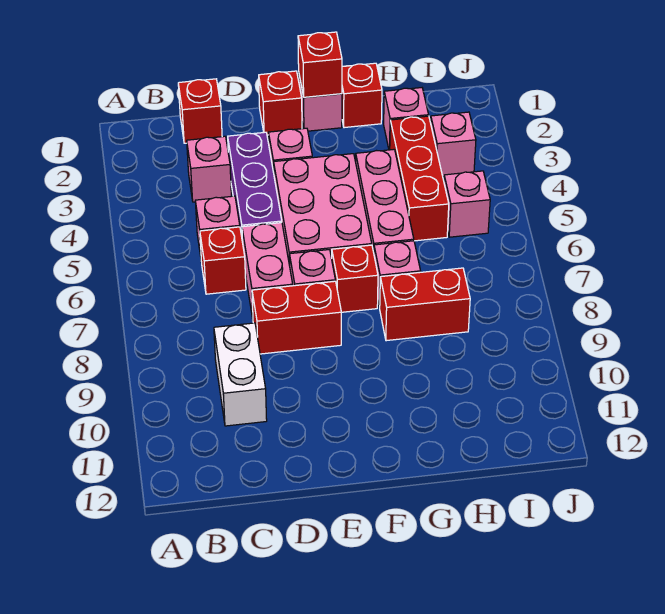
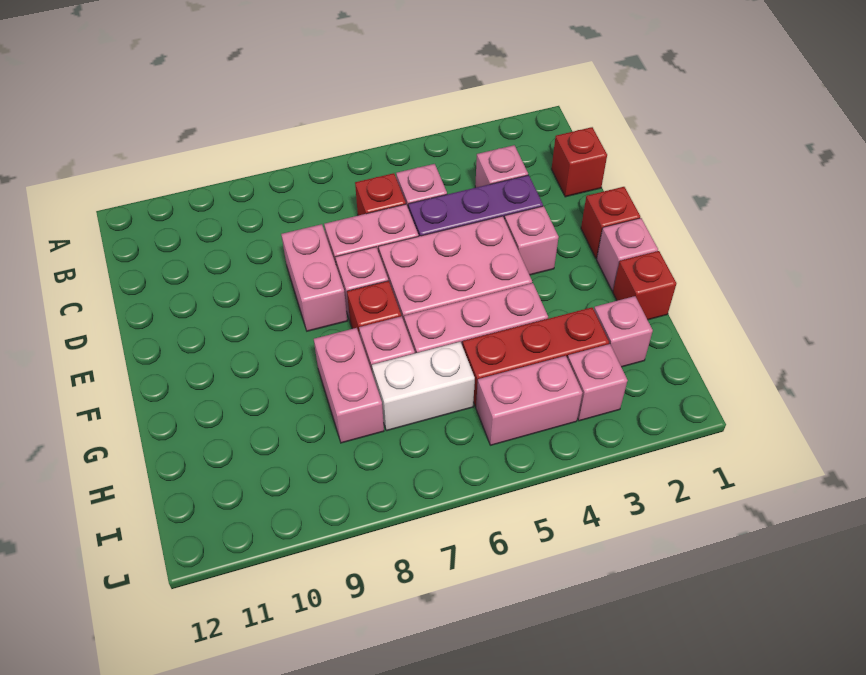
white brick C9:C10 level 1 -> white brick H6:H7 level 1
red brick D8:E8 level 1 -> pink brick D8:E8 level 1
red brick F1 level 2 -> none
red brick G8:H8 level 1 -> pink brick G8:H8 level 1
pink brick I5 level 1 -> pink brick I4:I5 level 1

